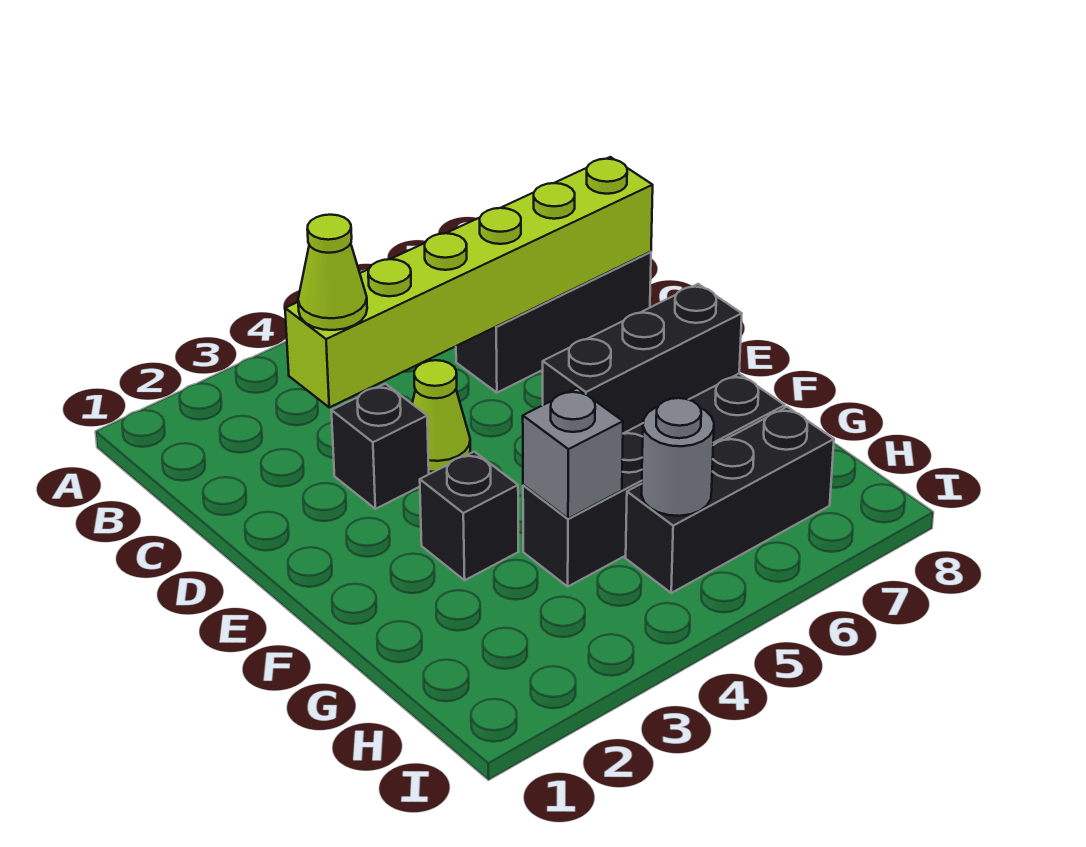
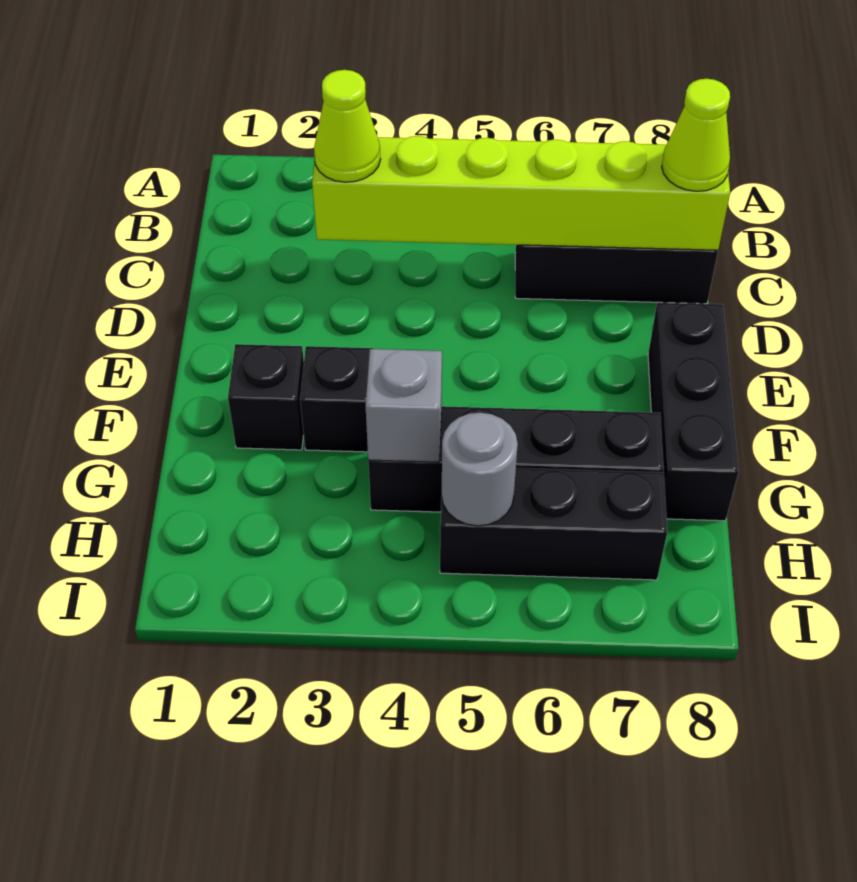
black brick D3 level 1 -> black brick F2 level 1
lime cone D4 level 1 -> lime cone C8 level 3
black brick E6:E8 level 1 -> black brick E8:G8 level 1

